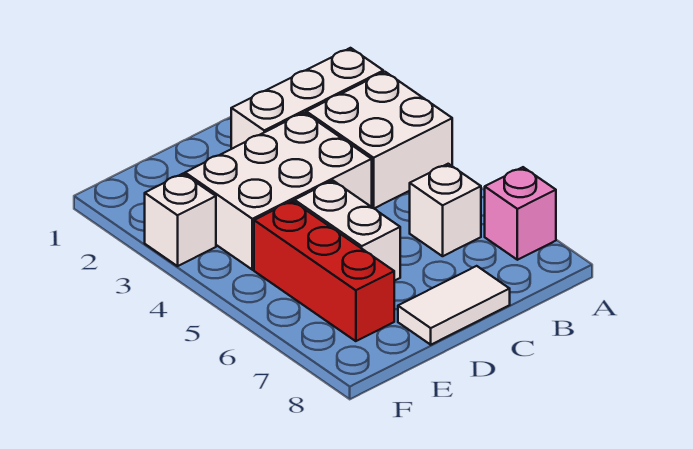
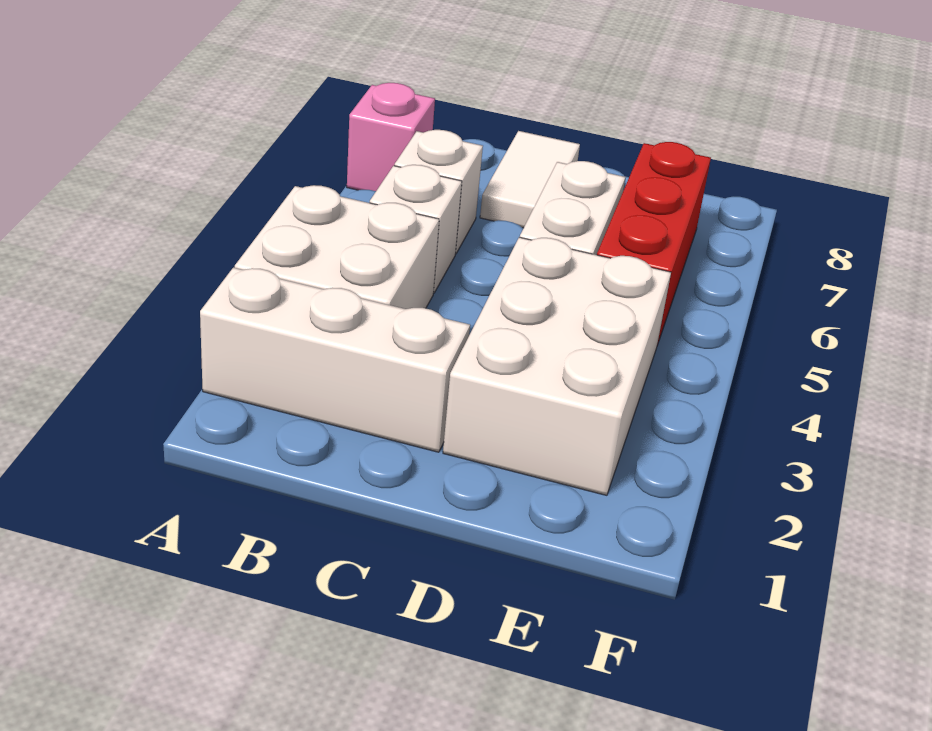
white brick C3:E4 level 1 -> white brick D2:E4 level 1
white tile C8:D8 level 1 -> white tile C7:C8 level 1
white brick F3 level 1 -> white brick B5 level 1

